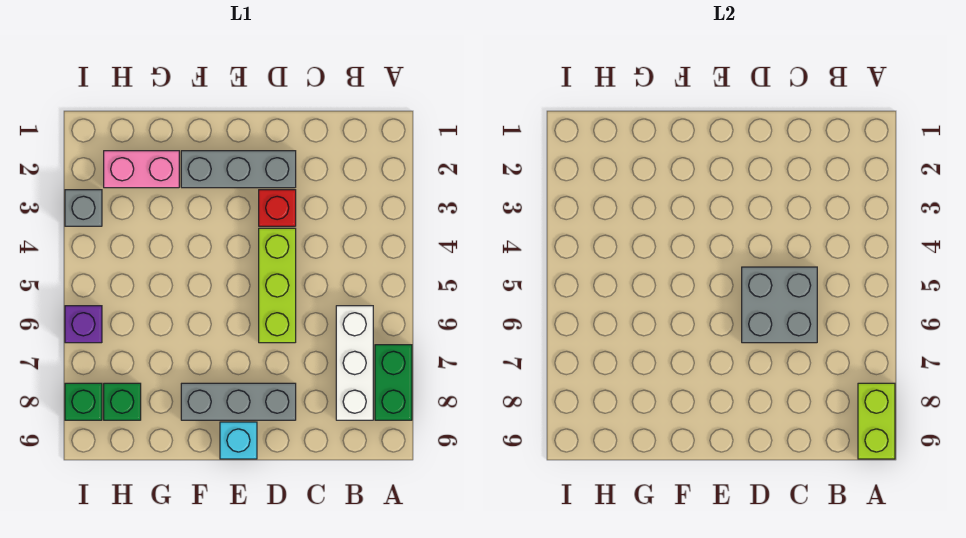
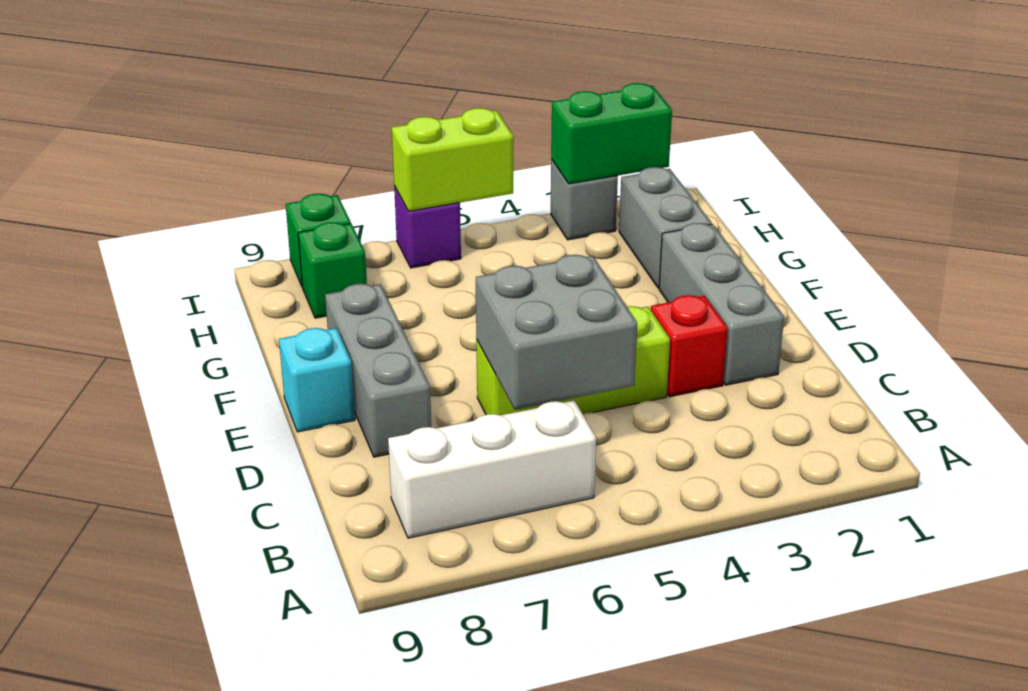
green brick A7:A8 level 1 -> green brick I2:I3 level 2
lime brick A8:A9 level 2 -> lime brick I5:I6 level 2
pink brick G2:H2 level 1 -> grey brick G2:H2 level 1

